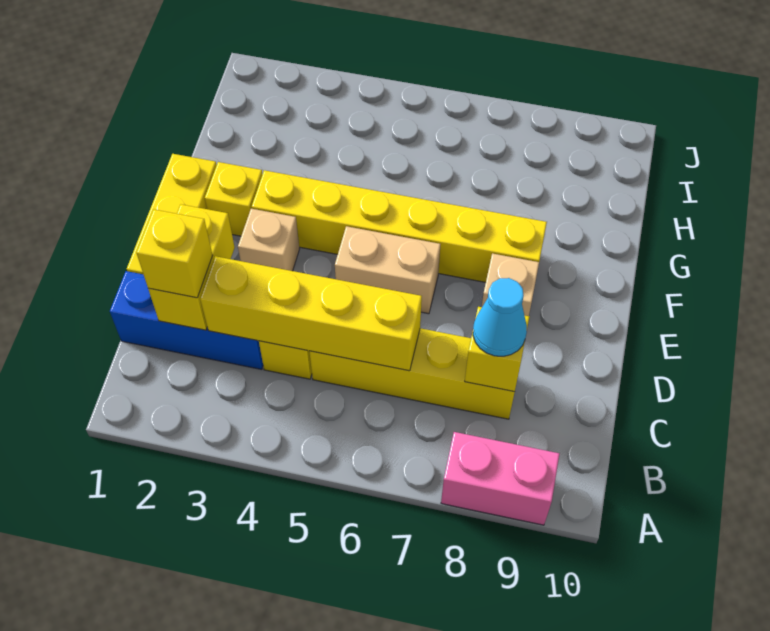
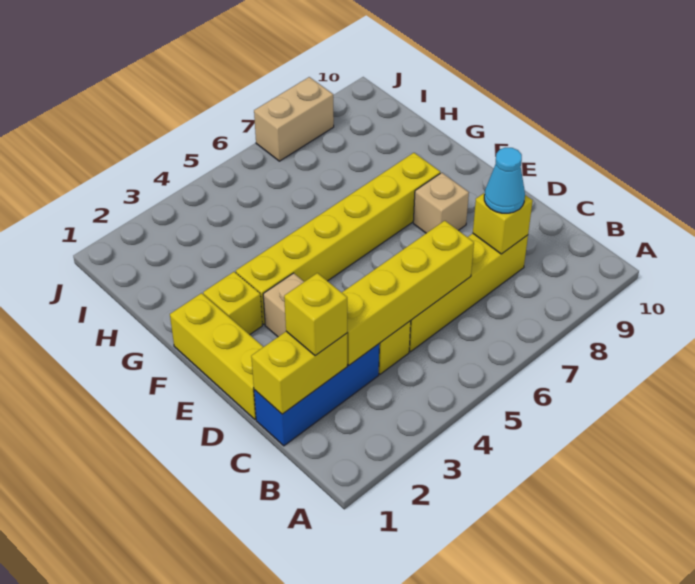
pink brick A8:A9 level 1 -> none
yellow brick C2:D2 level 2 -> yellow brick C1:C2 level 2
tan brick E5:E6 level 1 -> tan brick J7:J8 level 1

